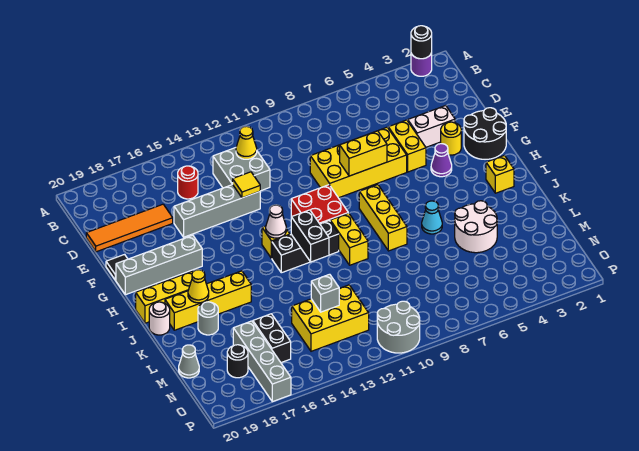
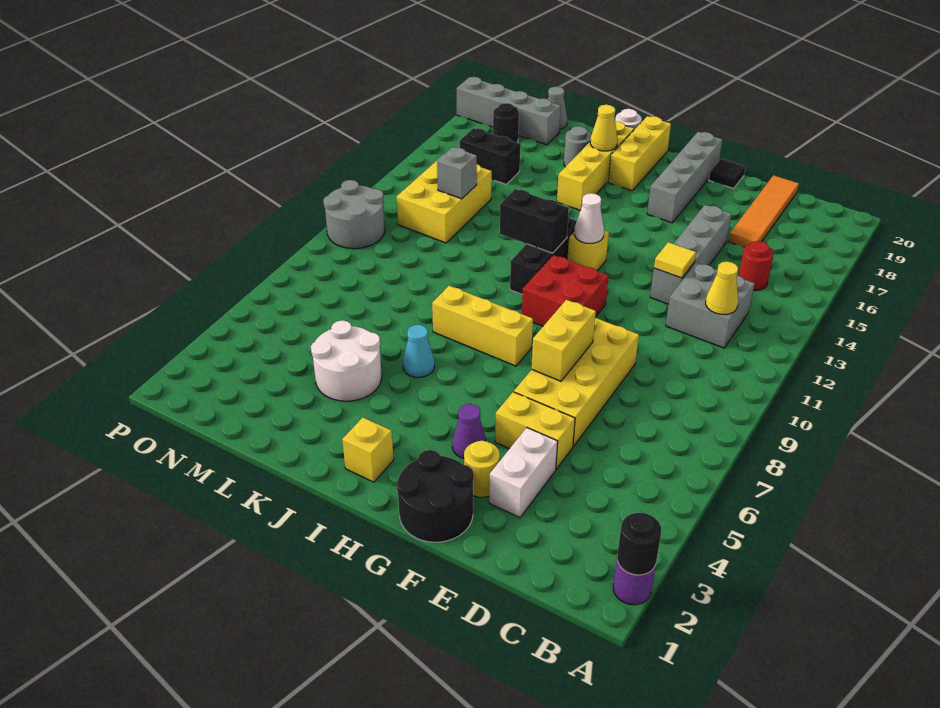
yellow brick I10:J10 level 1 -> none
grey brick M17:P17 level 1 -> grey brick M19:P19 level 1

